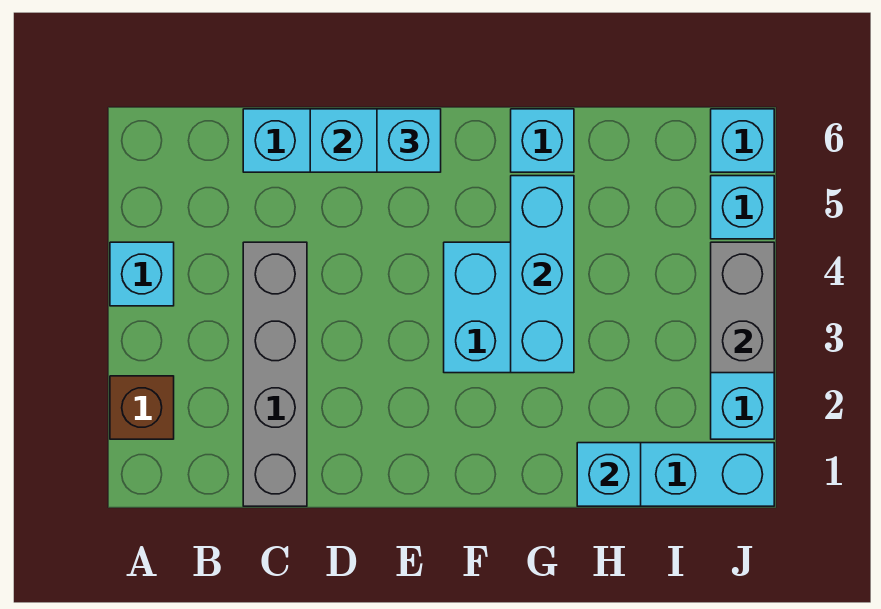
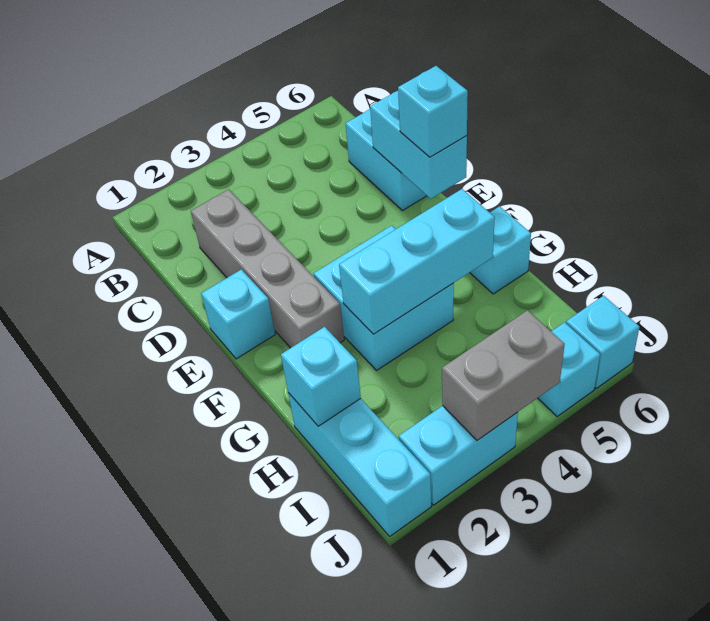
brown brick A2 level 1 -> none
cyan brick A4 level 1 -> cyan brick E1 level 1
grey brick C1:C4 level 1 -> grey brick C2:F2 level 1

